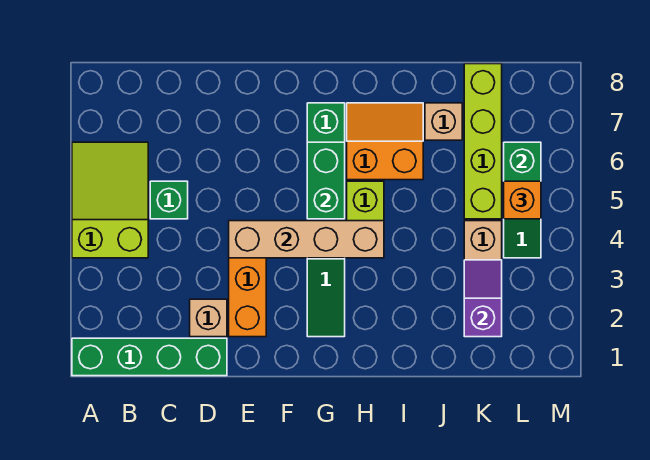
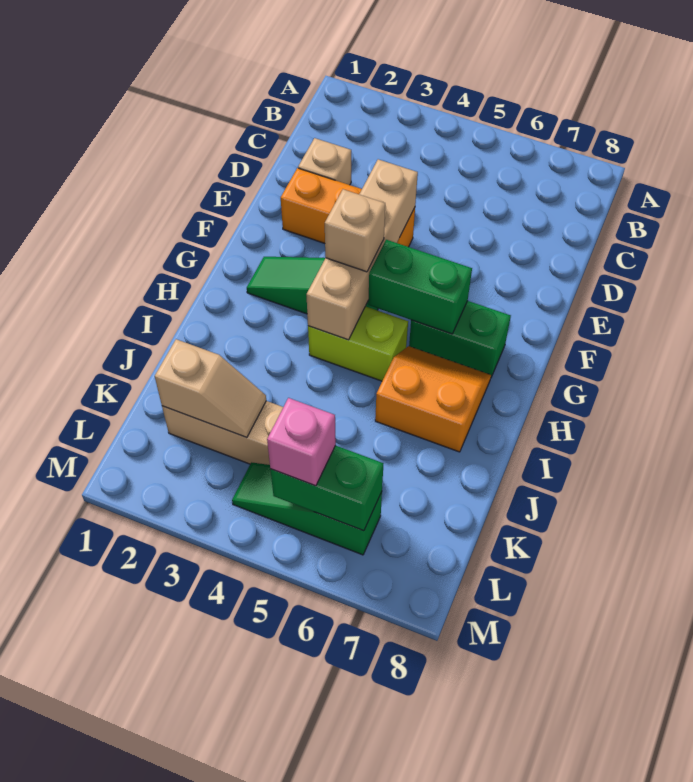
green brick A1:D1 level 1 -> none
lime slope A4:B6 level 1 top 4 -> none
green brick C5 level 1 -> none
orange slope H6:I7 level 1 top 6 -> orange slope H6:I7 level 1 top I
tan brick J7 level 1 -> tan brick G4 level 3
purple slope K2:K3 level 2 top 2 -> tan slope K2:K3 level 2 top 2
lime brick K5:K8 level 1 -> none
orange brick L5 level 3 -> pink brick L5 level 3

